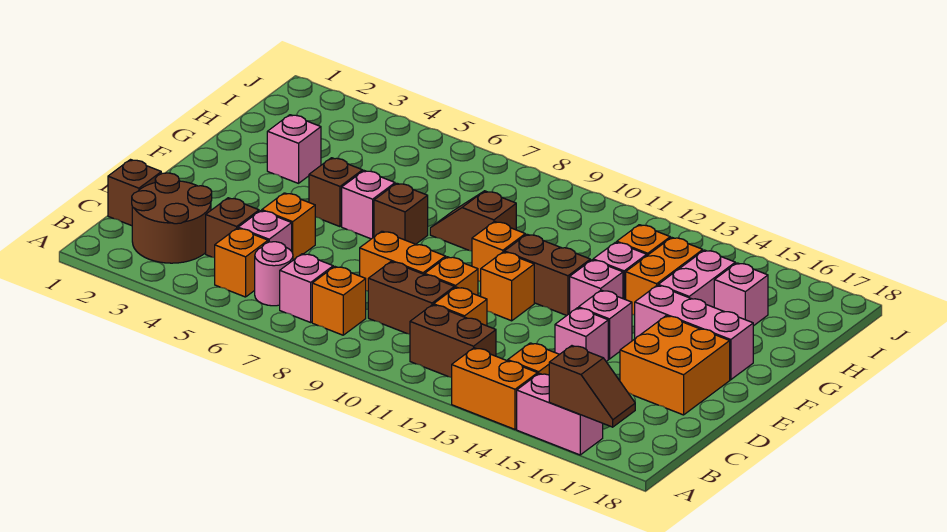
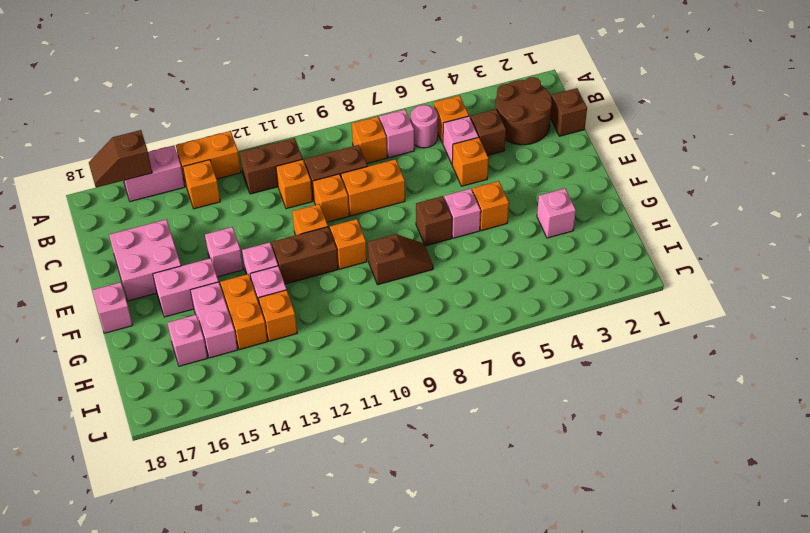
pink brick D14 level 1 -> pink brick F18 level 1
orange brick D16:E17 level 1 -> pink brick D16:E17 level 1
brown brick F5 level 1 -> orange brick F5 level 1
pink brick F15:F17 level 1 -> pink brick F15:F16 level 1

